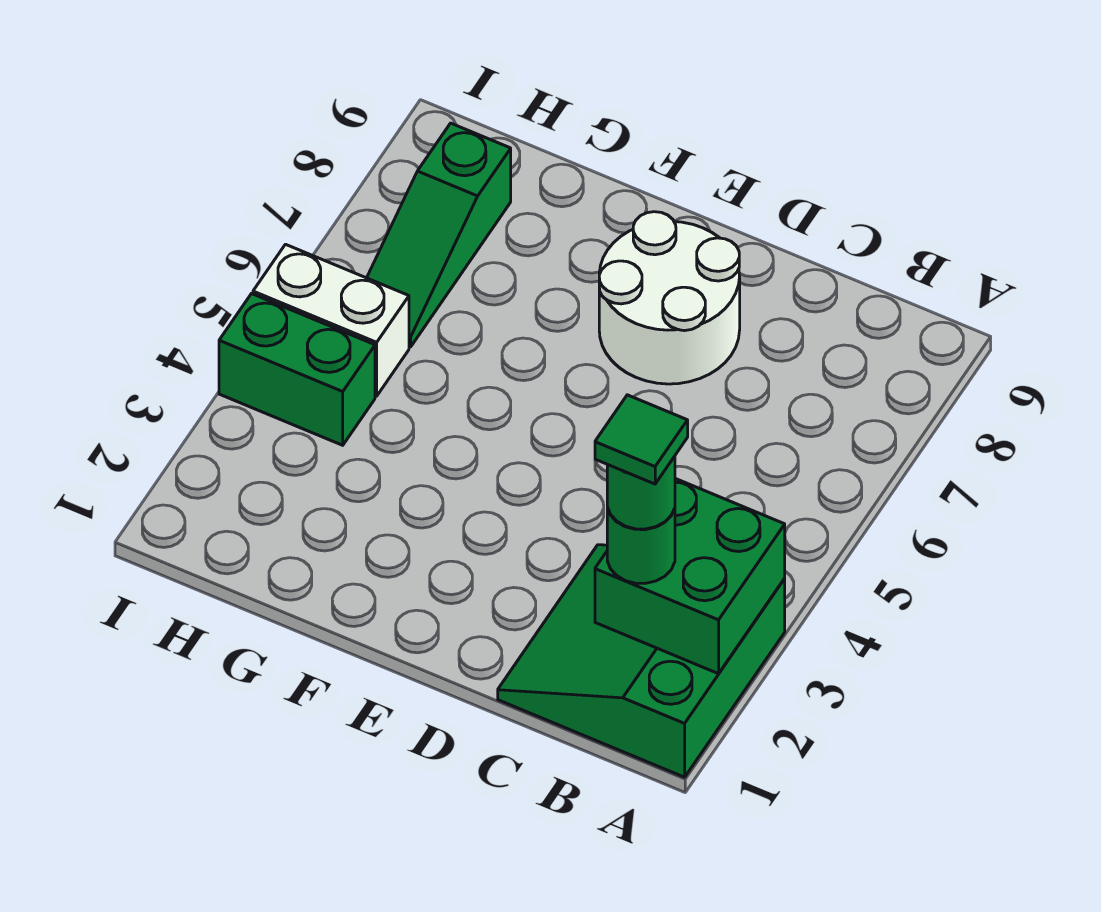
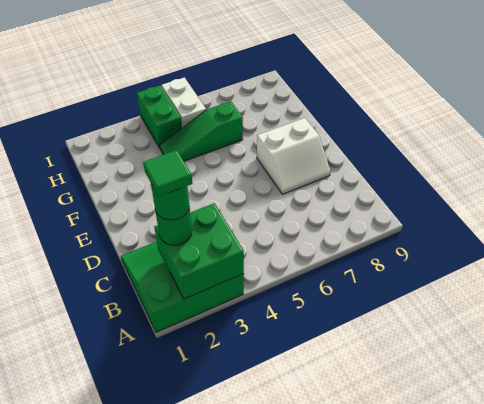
white round brick D7:E8 level 1 -> white slope D7:E8 level 1 top E
green slope H6:H8 level 1 top 8 -> green slope G4:G6 level 1 top 6

